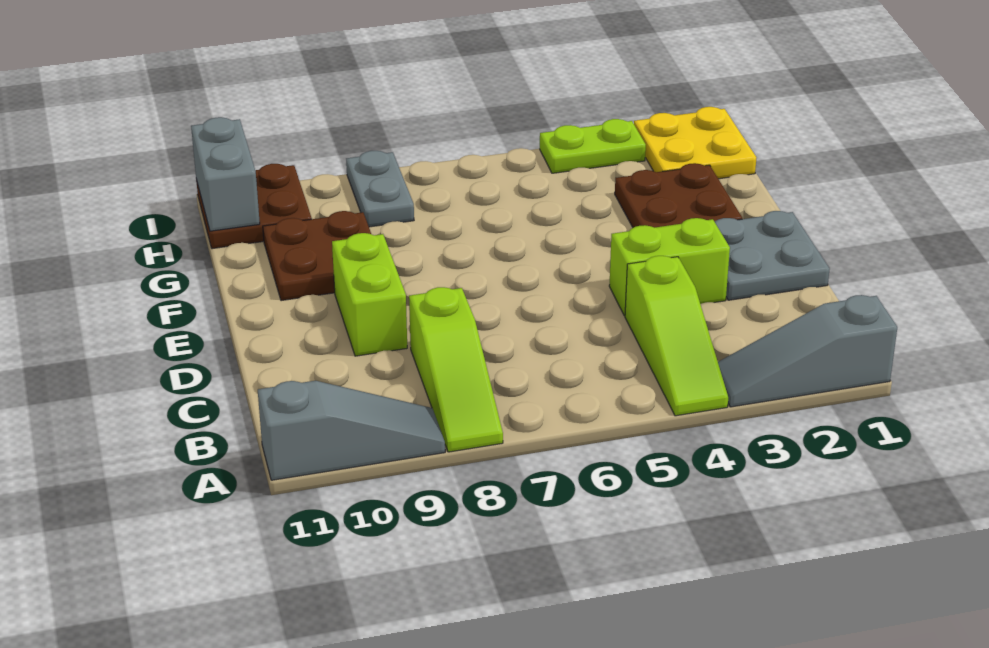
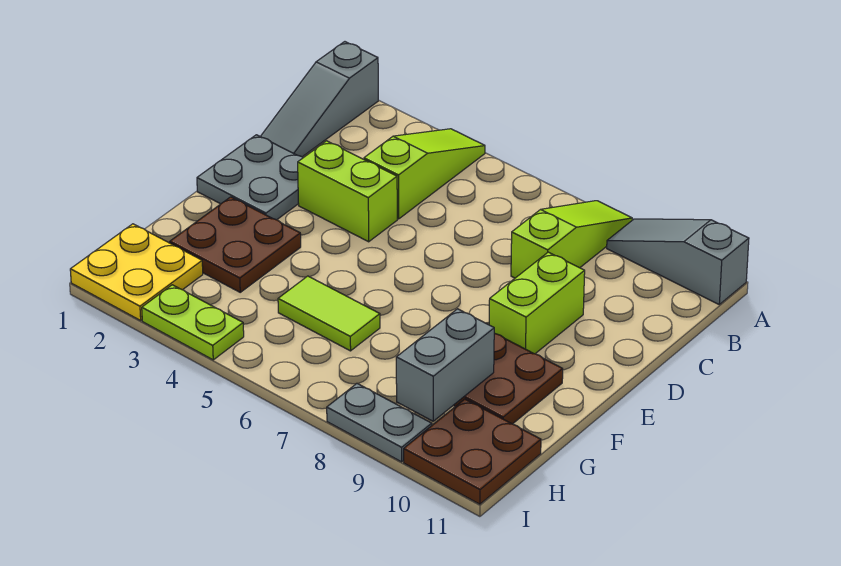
grey slope A1:A3 level 1 top 1 -> grey slope A1:C1 level 1 top A
none -> lime tile G5:G6 level 1
grey plate H8:I8 level 1 -> grey plate I8:I9 level 1
grey brick H11:I11 level 2 -> grey brick G9:H9 level 2

